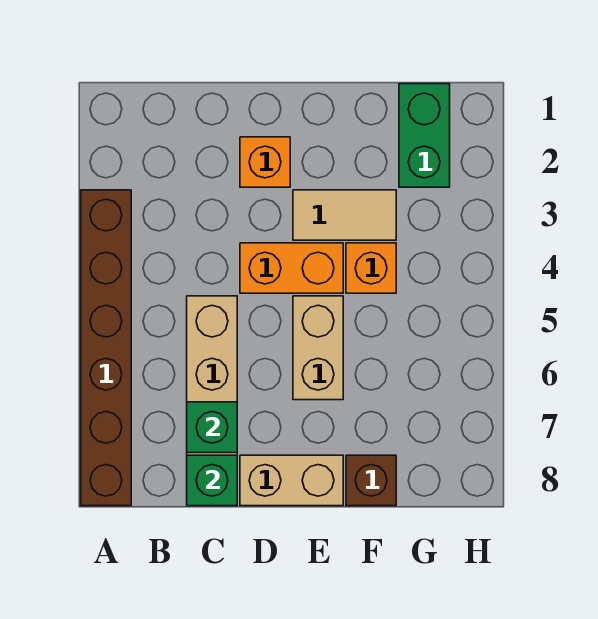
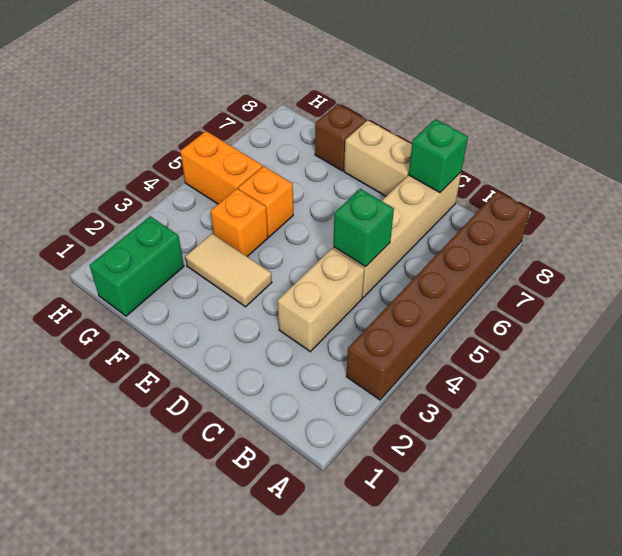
green brick C7 level 2 -> green brick C5 level 2
orange brick D2 level 1 -> orange brick F5 level 1
orange brick D4:E4 level 1 -> orange brick G5:H5 level 1
tan brick E5:E6 level 1 -> tan brick C3:C4 level 1

